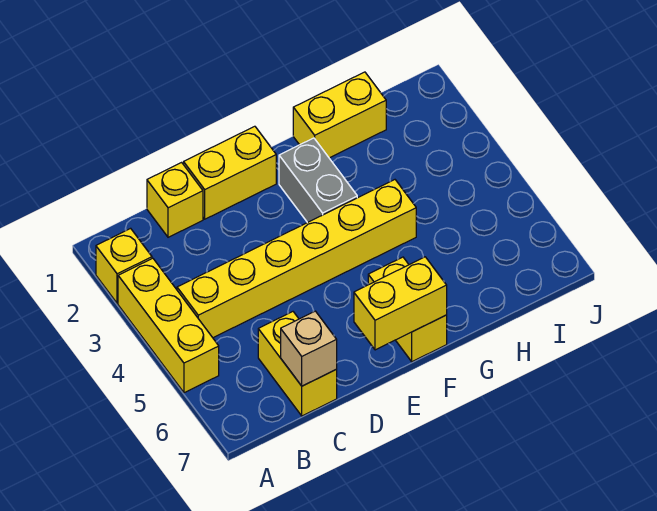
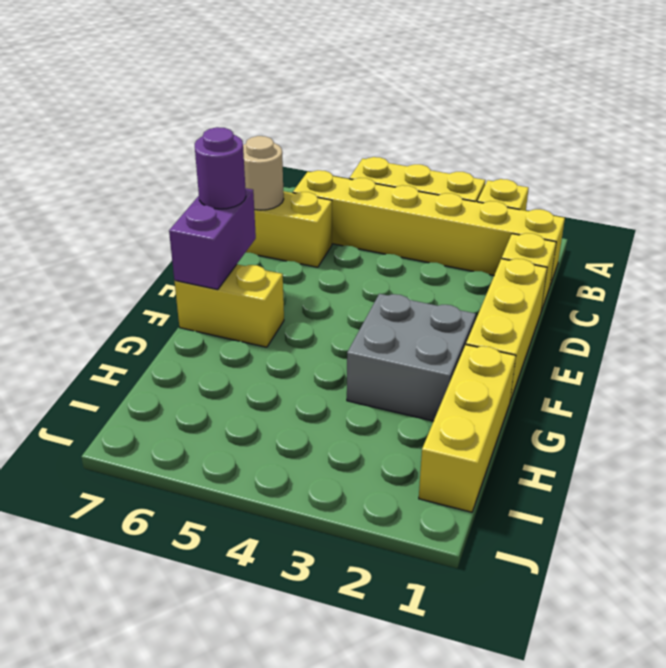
yellow brick B4:G4 level 1 -> yellow brick B1:B6 level 1
tan brick C7 level 2 -> tan round brick C7 level 2
yellow brick D1:E1 level 1 -> yellow brick D1:F1 level 1
yellow brick E7:F7 level 2 -> purple brick E7:F7 level 2
none -> purple round brick E7 level 3
grey brick F2:F3 level 1 -> grey brick F2:G3 level 1
yellow brick G1:H1 level 1 -> yellow brick G1:I1 level 1

